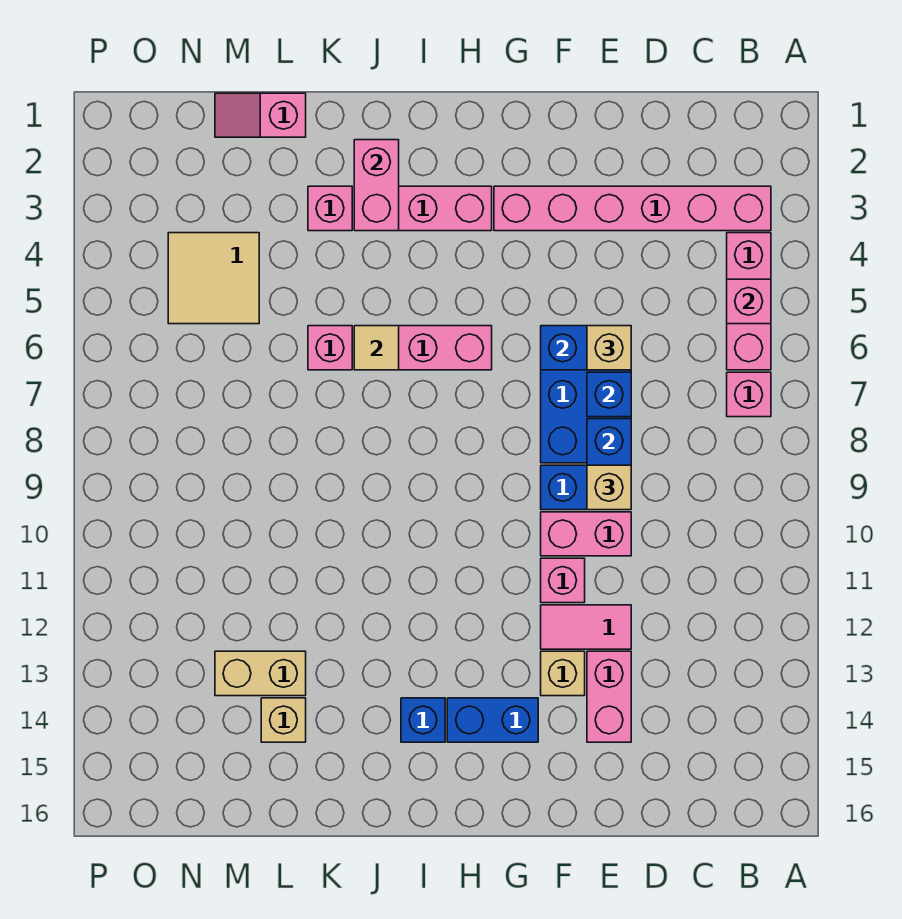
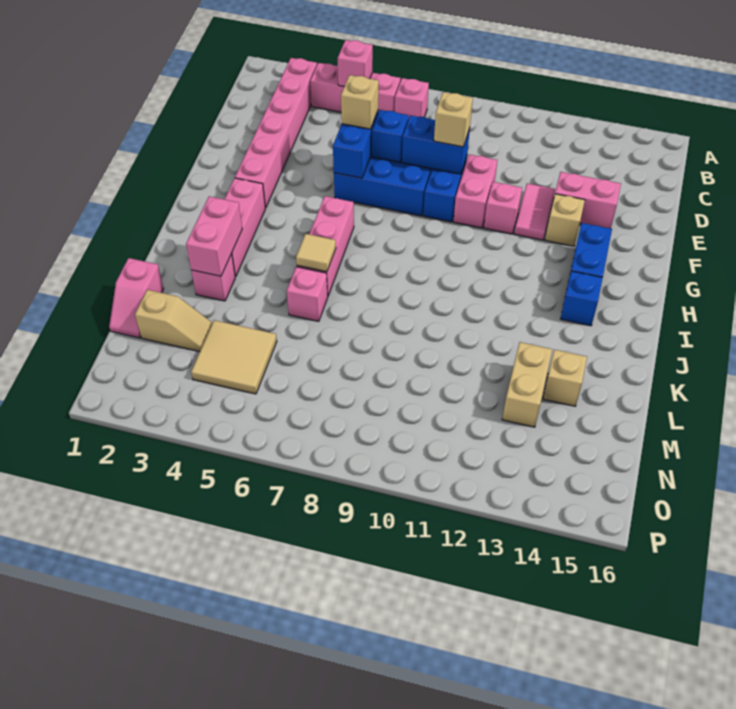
pink brick J2:J3 level 2 -> pink brick J3:K3 level 2
none -> tan slope M2:M3 level 1 top 2

